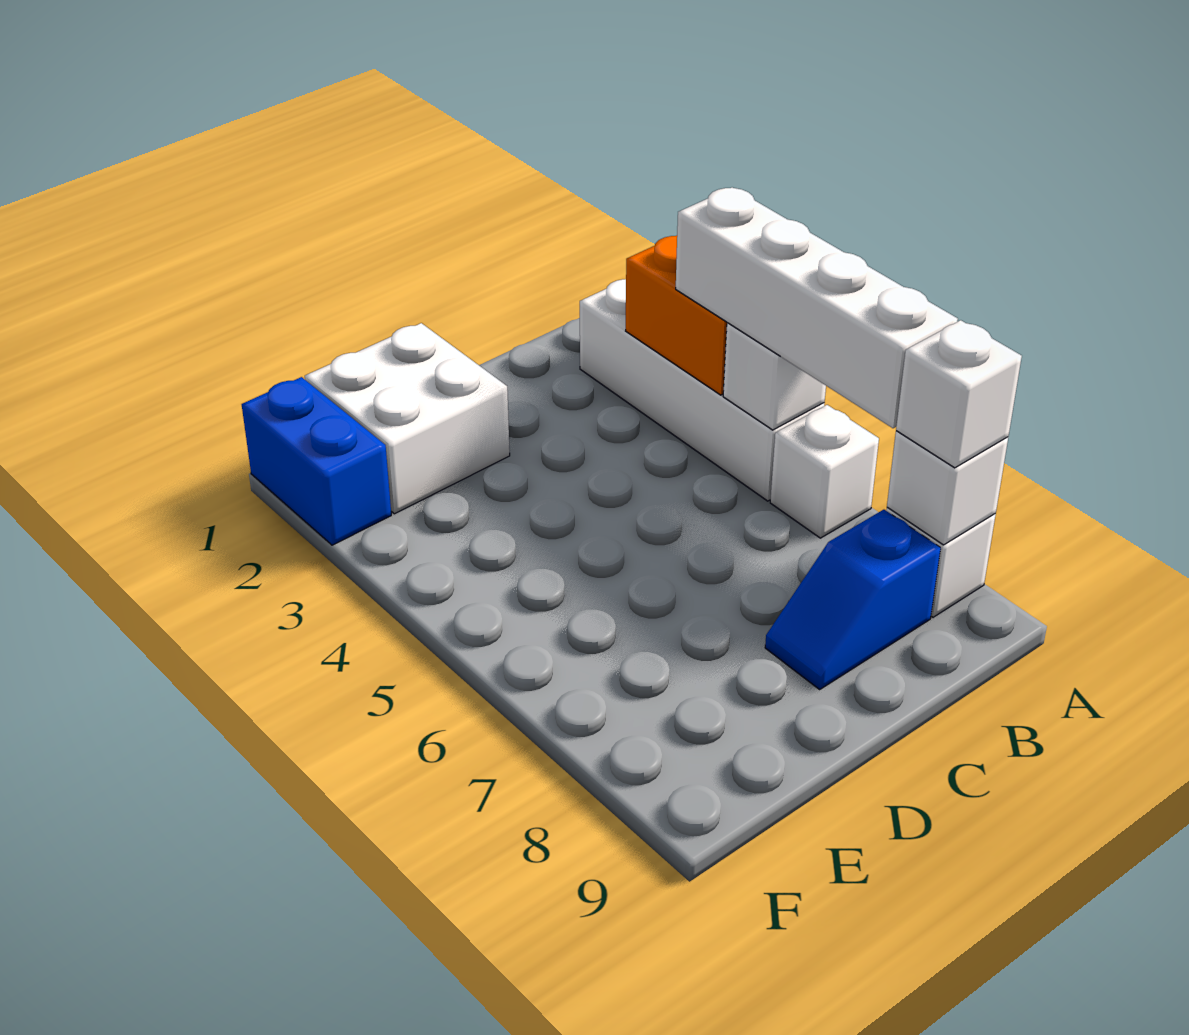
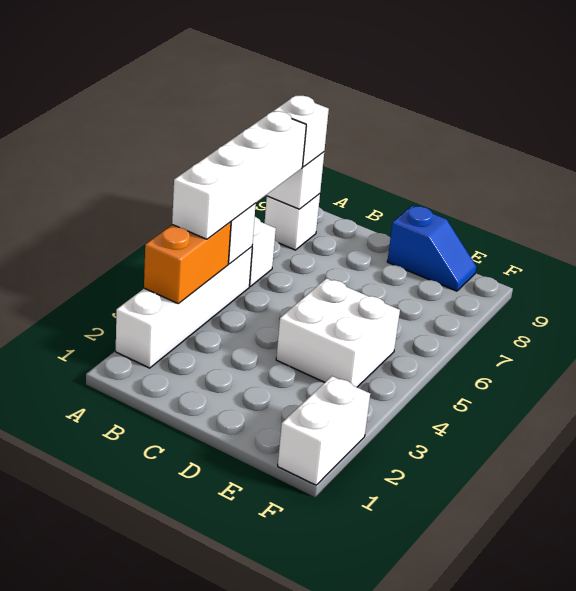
blue slope B8:C8 level 1 top B -> blue slope D9:E9 level 1 top D
white brick D1:E2 level 1 -> white brick D4:E5 level 1
blue brick F1:F2 level 1 -> white brick F1:F2 level 1

